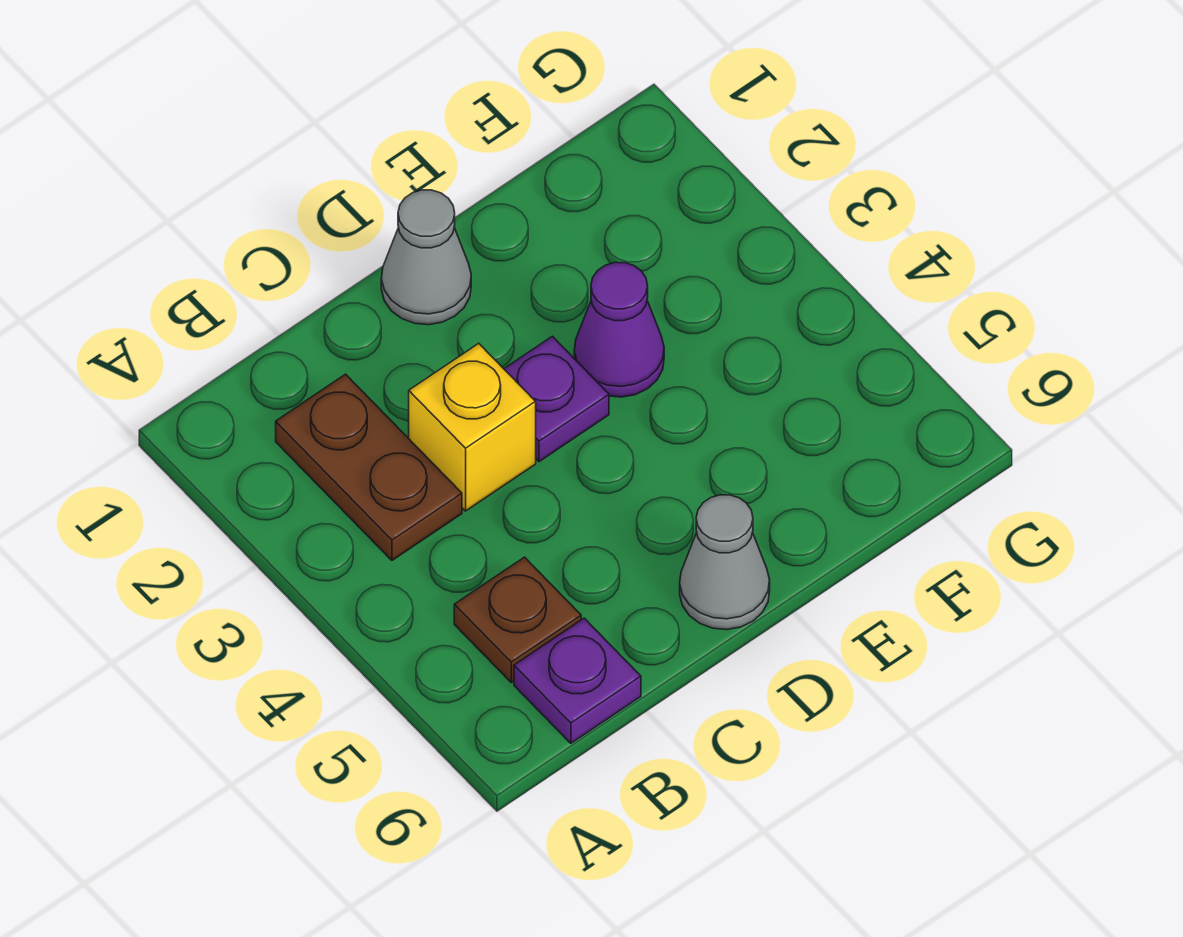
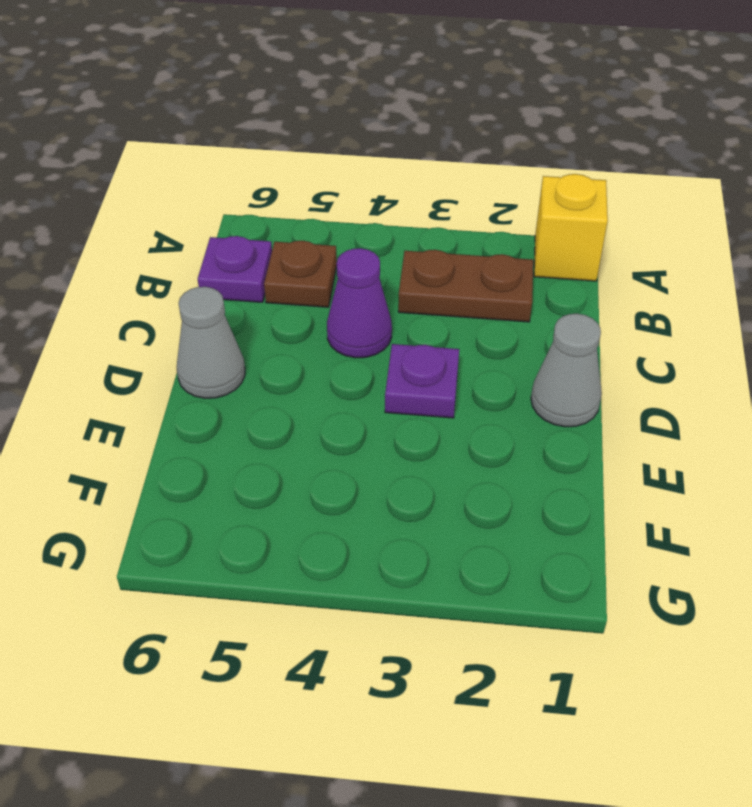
yellow brick C3 level 1 -> yellow brick A1 level 1
purple cone E3 level 1 -> purple cone C4 level 1

